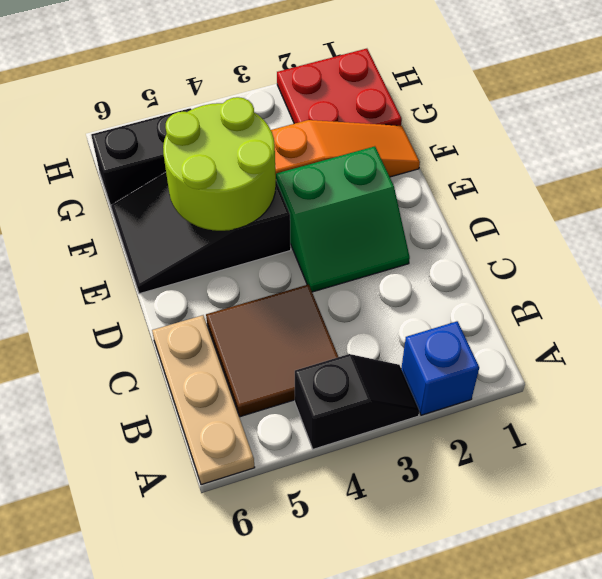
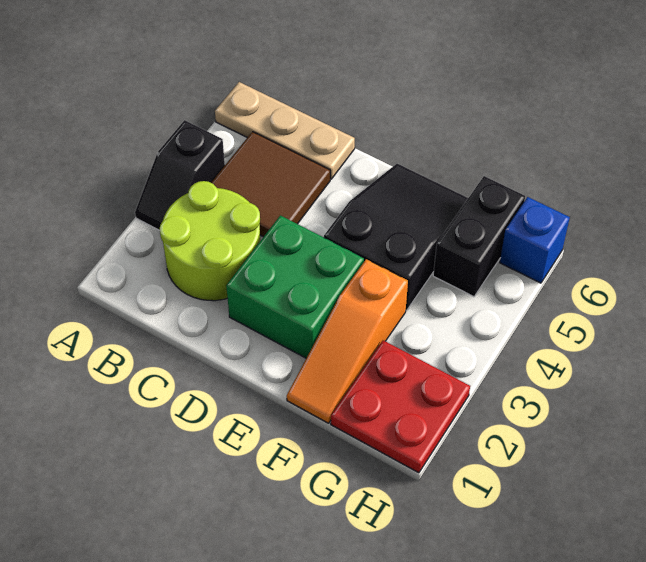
blue brick A2 level 1 -> blue brick H6 level 1
green slope D2:E3 level 1 top E -> green brick D2:E3 level 1
lime round brick E4:F5 level 2 -> lime round brick B2:C3 level 1

